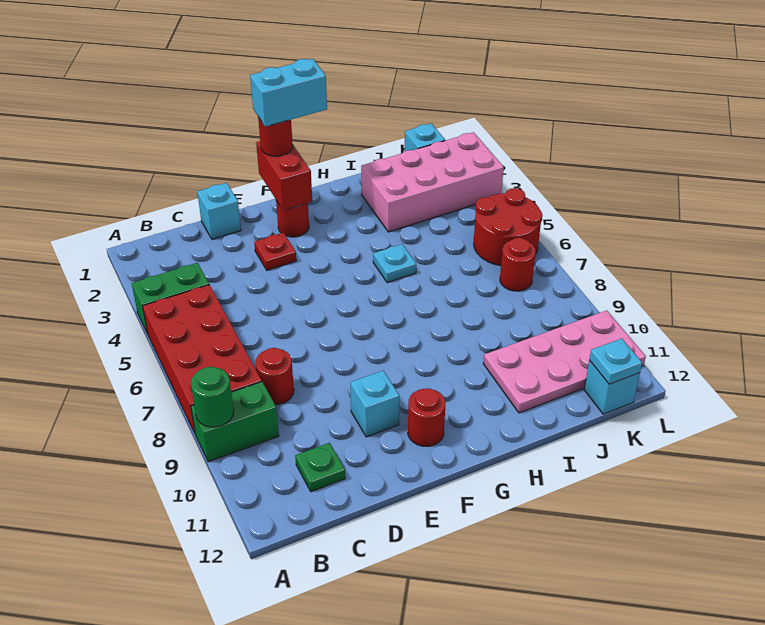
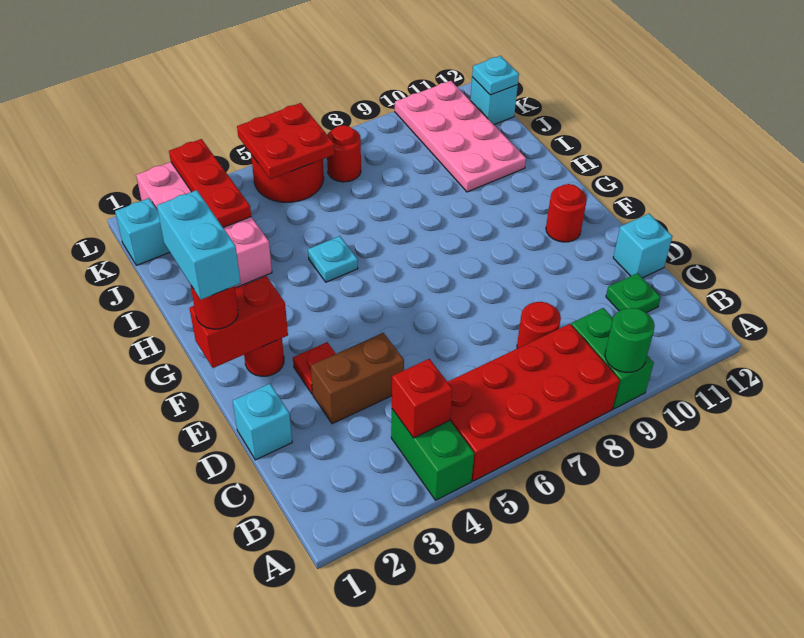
none -> red brick B4 level 2
none -> brown brick D3:D4 level 1
cyan brick E10 level 1 -> cyan brick D12 level 1
none -> red plate J3:L3 level 2
none -> red plate K5:L6 level 2

